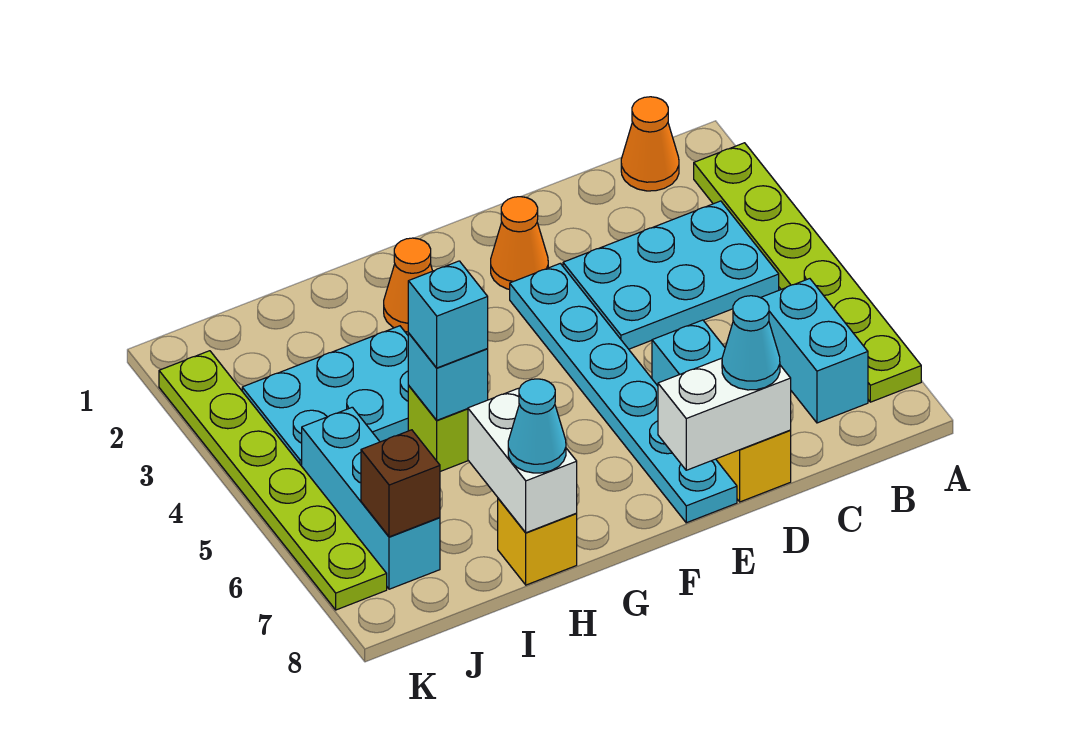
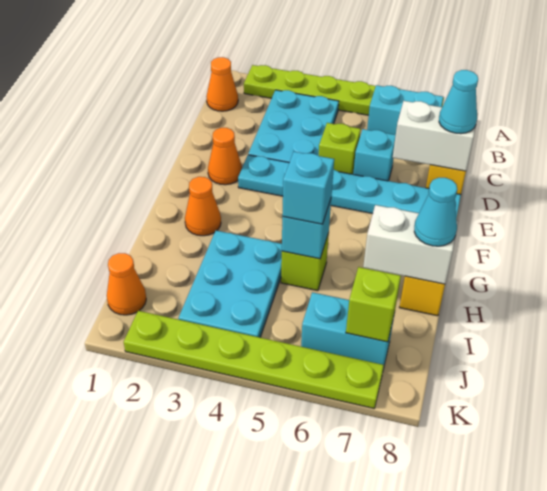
none -> lime brick D5 level 1
white brick D8:E8 level 2 -> white brick D7:D8 level 2
none -> orange cone J1 level 1
cyan brick J5:J7 level 1 -> cyan brick J6:J7 level 1
brown brick J7 level 2 -> lime brick J7 level 2

